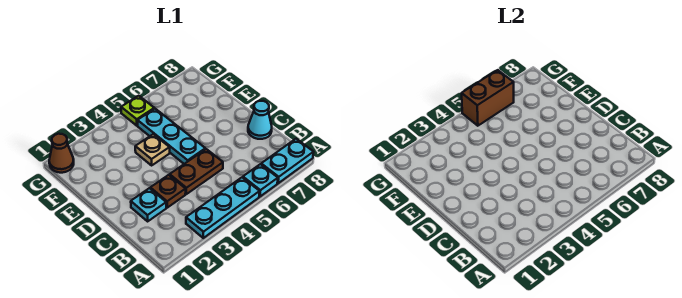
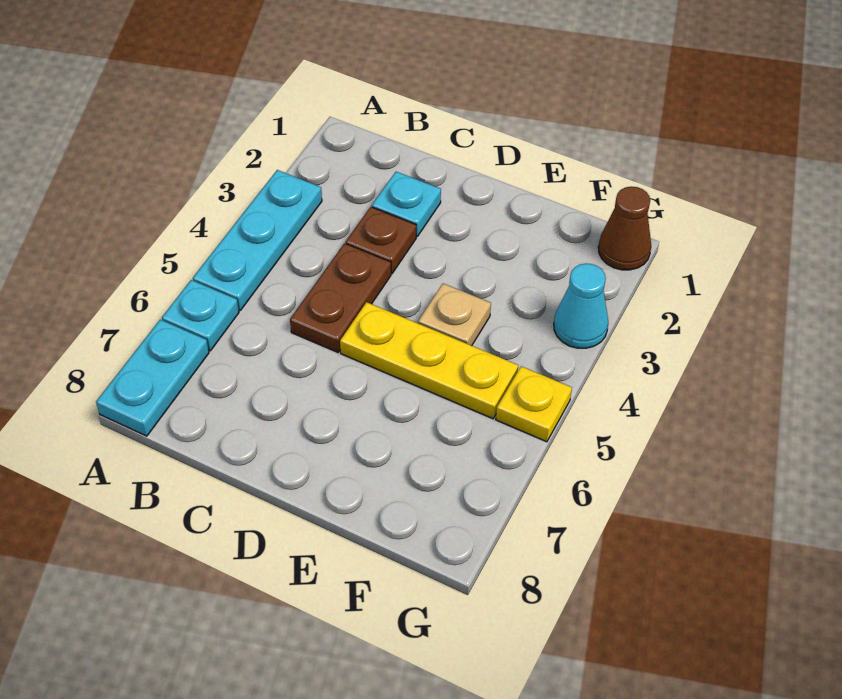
cyan cone C8 level 1 -> cyan cone G3 level 1
cyan plate D5:F5 level 1 -> yellow plate D5:F5 level 1
lime plate G5 level 1 -> yellow plate G5 level 1
brown brick G5:G6 level 2 -> none

